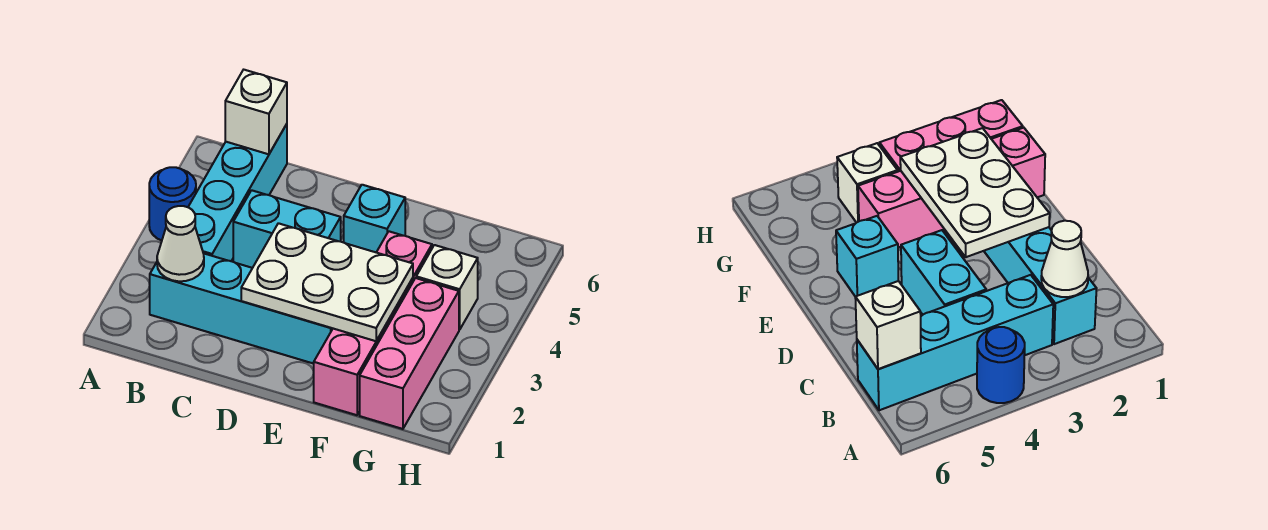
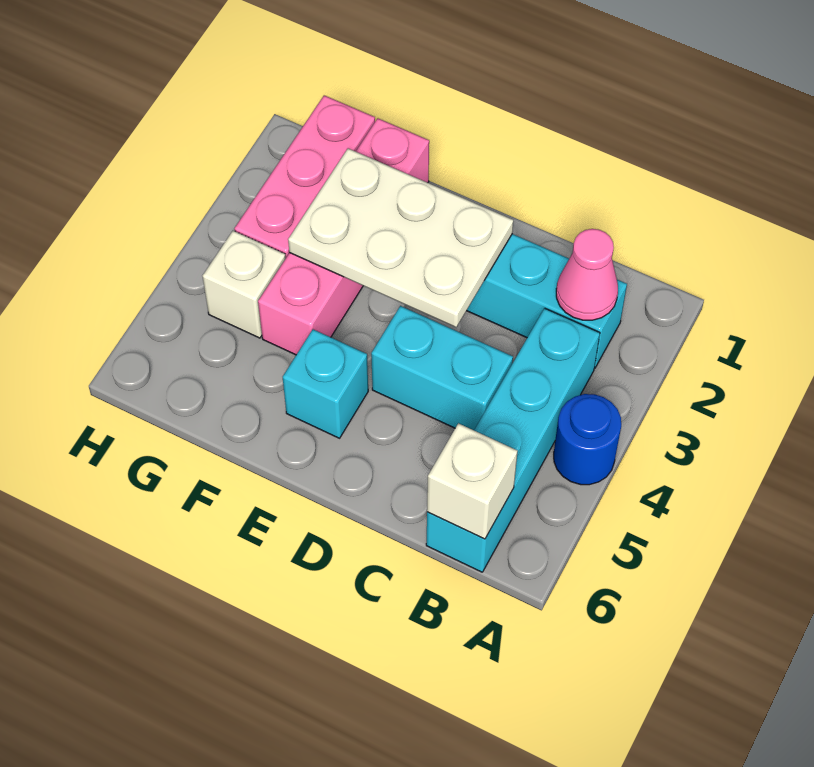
white cone B2 level 2 -> pink cone B2 level 2

